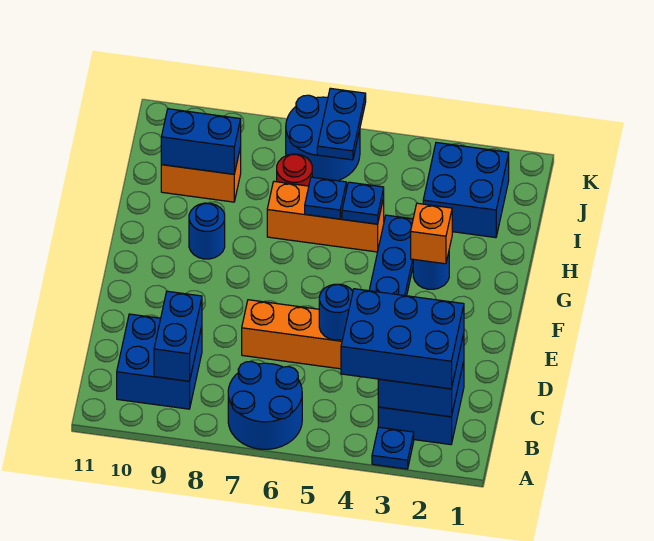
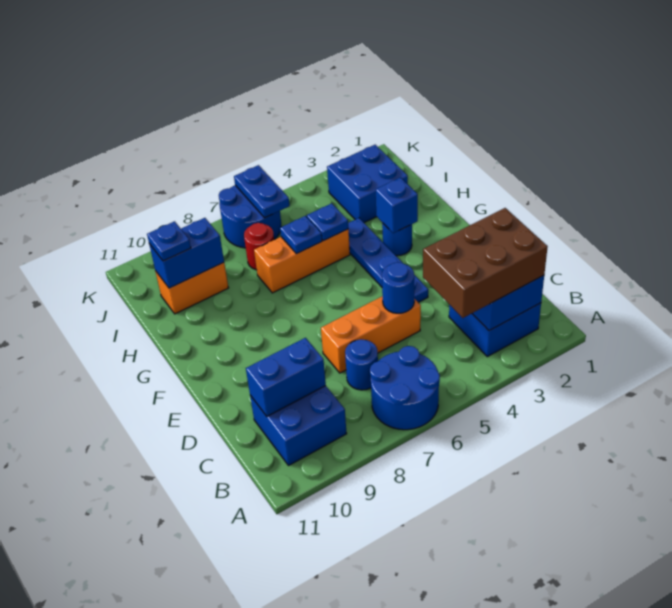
blue plate A3 level 1 -> blue plate I10 level 3
blue brick B2:C4 level 3 -> brown brick B2:C4 level 3
blue brick B9:C9 level 2 -> blue brick C9:C10 level 2
orange brick G3 level 2 -> blue brick G3 level 2
blue round brick G9 level 1 -> blue round brick C7 level 1

